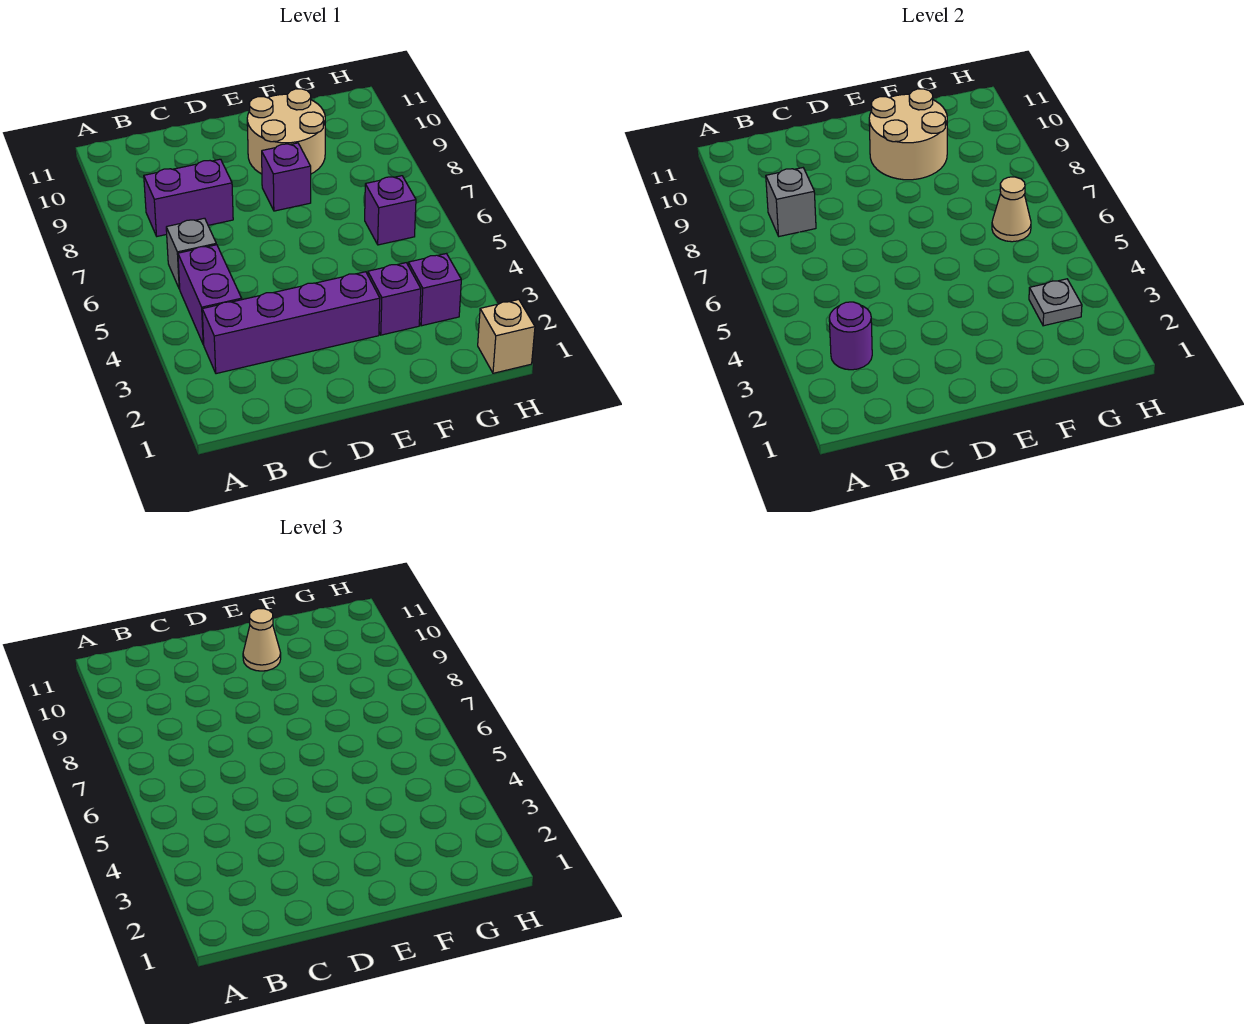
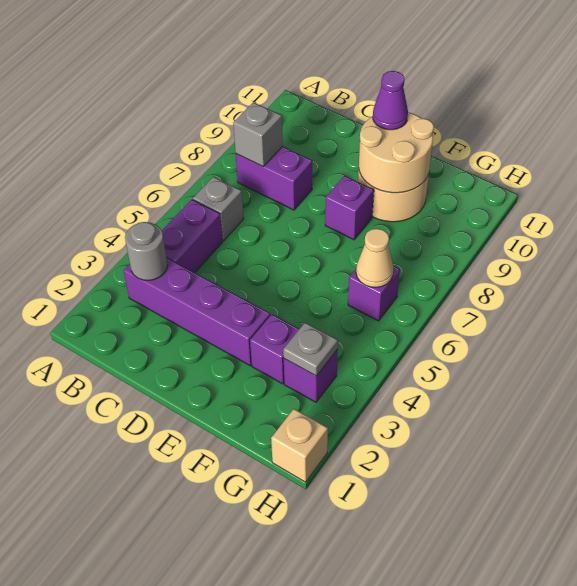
purple round brick B3 level 2 -> grey round brick B3 level 2
tan cone E10 level 3 -> purple cone E10 level 3

